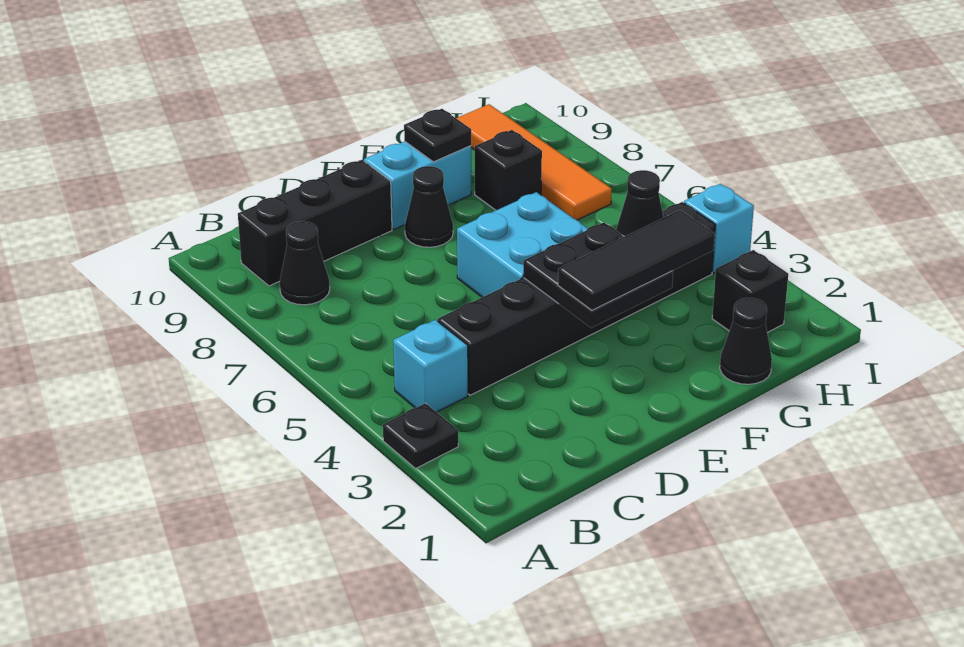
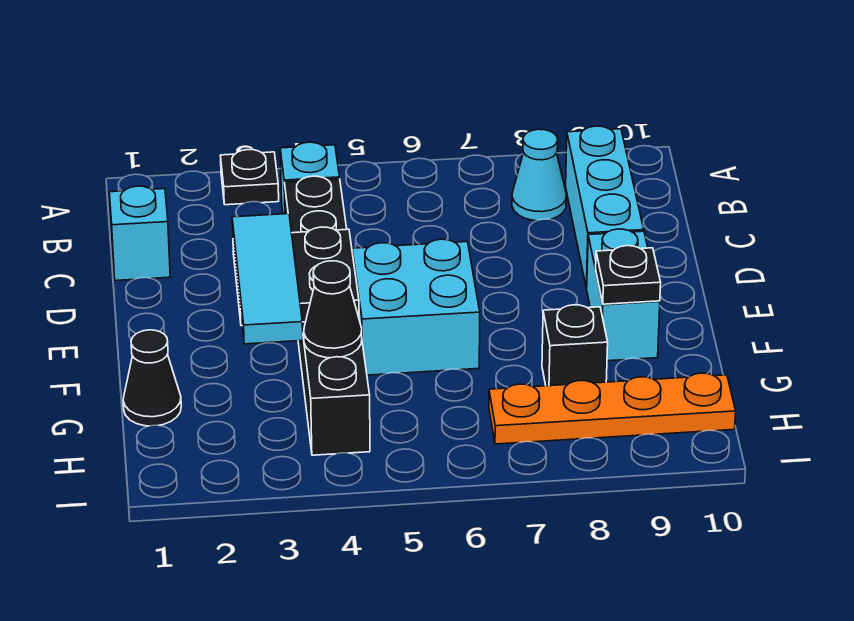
black cone B8 level 1 -> cyan cone B8 level 1
black brick B9:D9 level 1 -> cyan brick B9:D9 level 1
black tile E3:G3 level 3 -> cyan tile E3:G3 level 3
black cone E8 level 1 -> none
black brick H2 level 1 -> none
orange tile H7:H10 level 1 -> orange plate H7:H10 level 1
cyan brick I4 level 1 -> cyan brick C1 level 1

